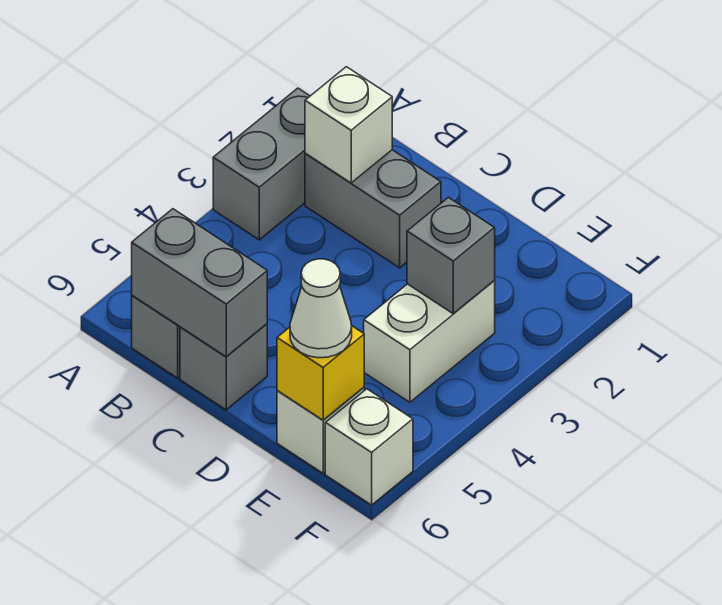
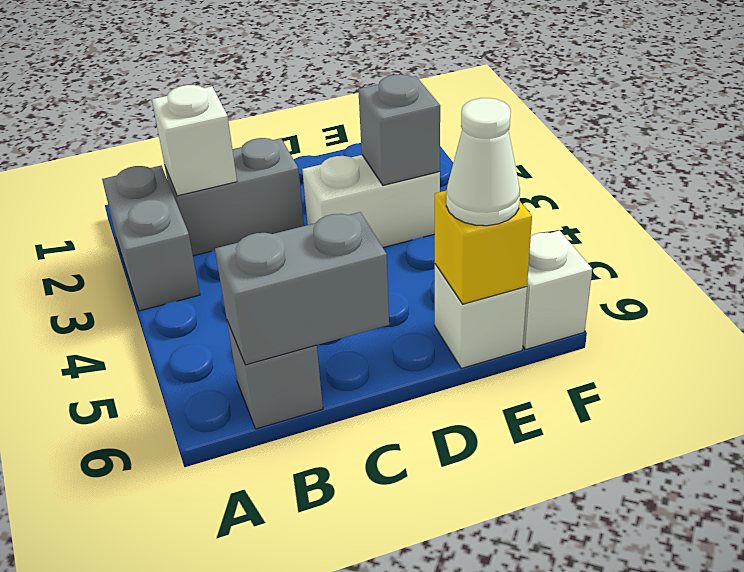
grey brick C6 level 1 -> none
white brick E3:E4 level 1 -> white brick D3:E3 level 1

